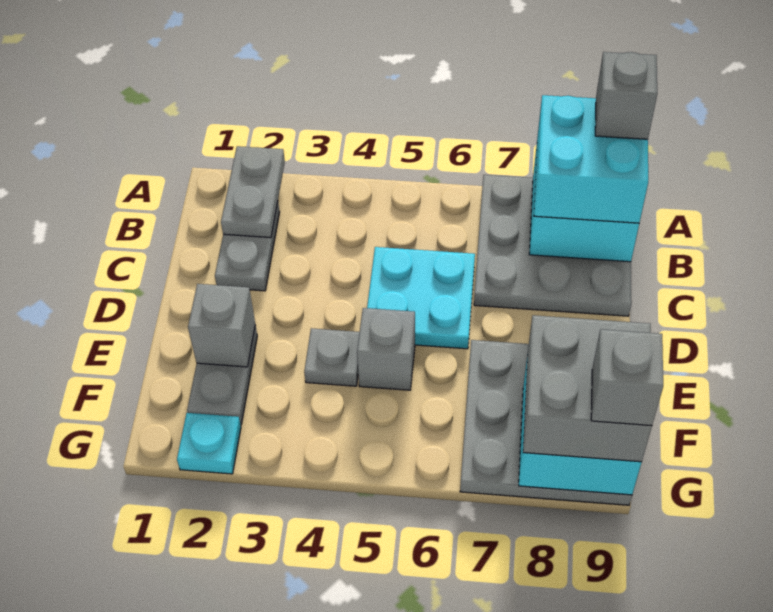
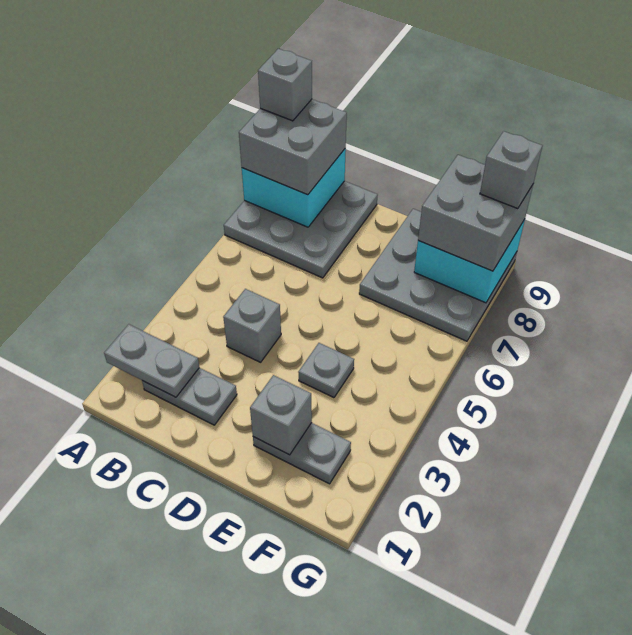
cyan brick A8:B9 level 3 -> grey brick A8:B9 level 3
cyan plate C5:D6 level 1 -> none
grey brick E5 level 1 -> grey brick C4 level 1
cyan plate G2 level 1 -> none

